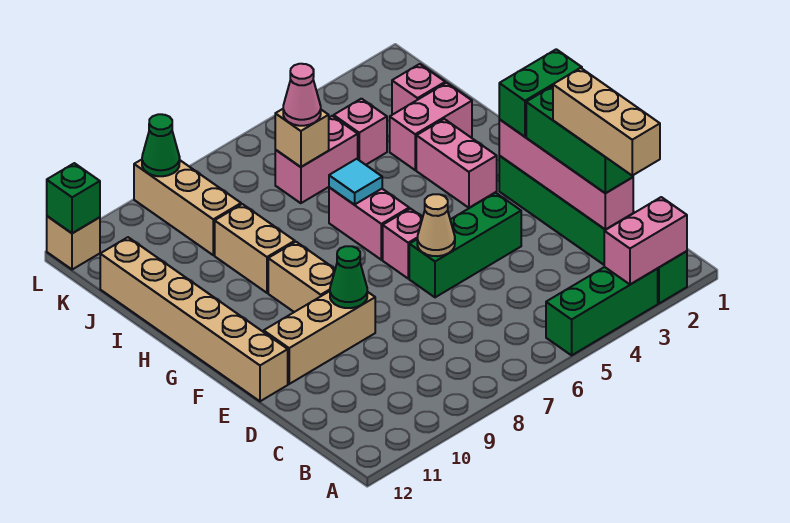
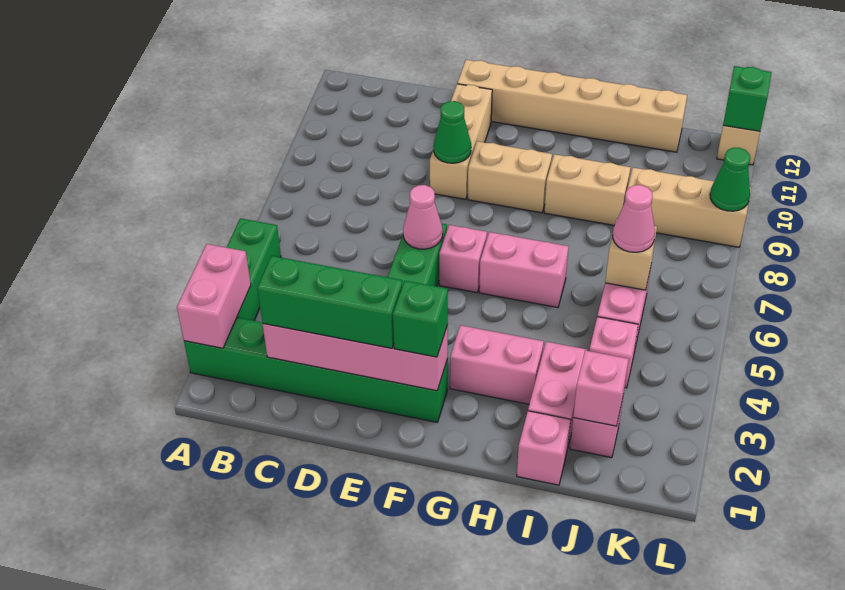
tan brick B2:D2 level 4 -> none
tan cone E6 level 2 -> pink cone E6 level 2
green brick F1:F2 level 3 -> green brick F2 level 3
cyan tile H6 level 2 -> none
none -> pink brick I1 level 1
none -> pink brick J2 level 2

